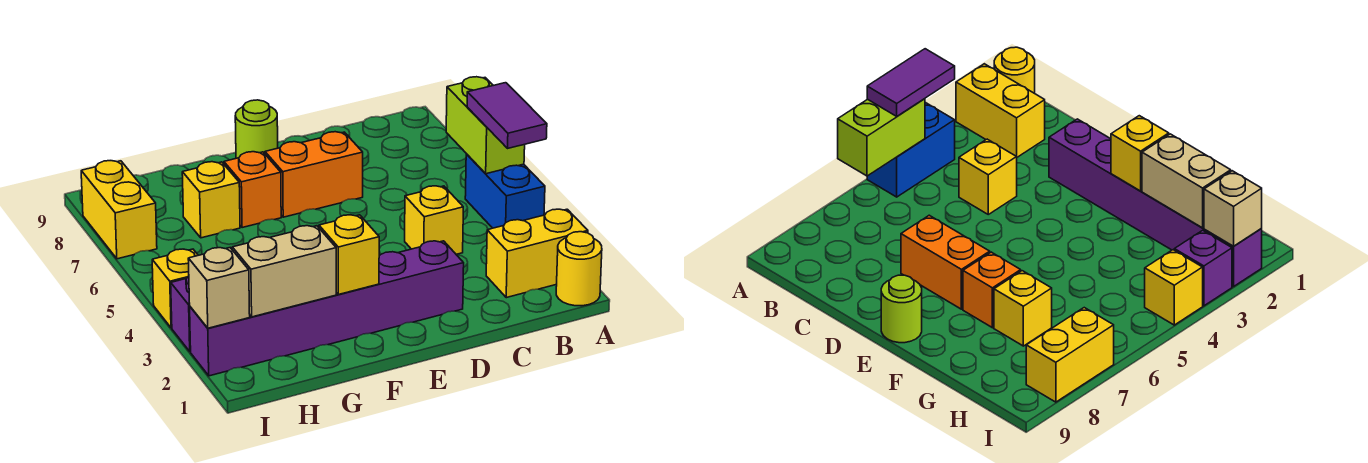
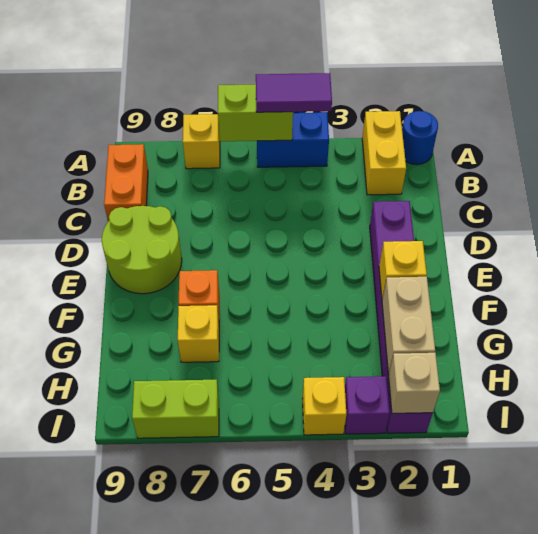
yellow round brick A1 level 1 -> blue round brick A1 level 1
yellow brick C4 level 1 -> yellow brick A7 level 1
orange brick D7:E7 level 1 -> orange brick B9:C9 level 1
lime round brick E9 level 1 -> lime round brick D8:E9 level 1
yellow brick I7:I8 level 1 -> lime brick I7:I8 level 1

